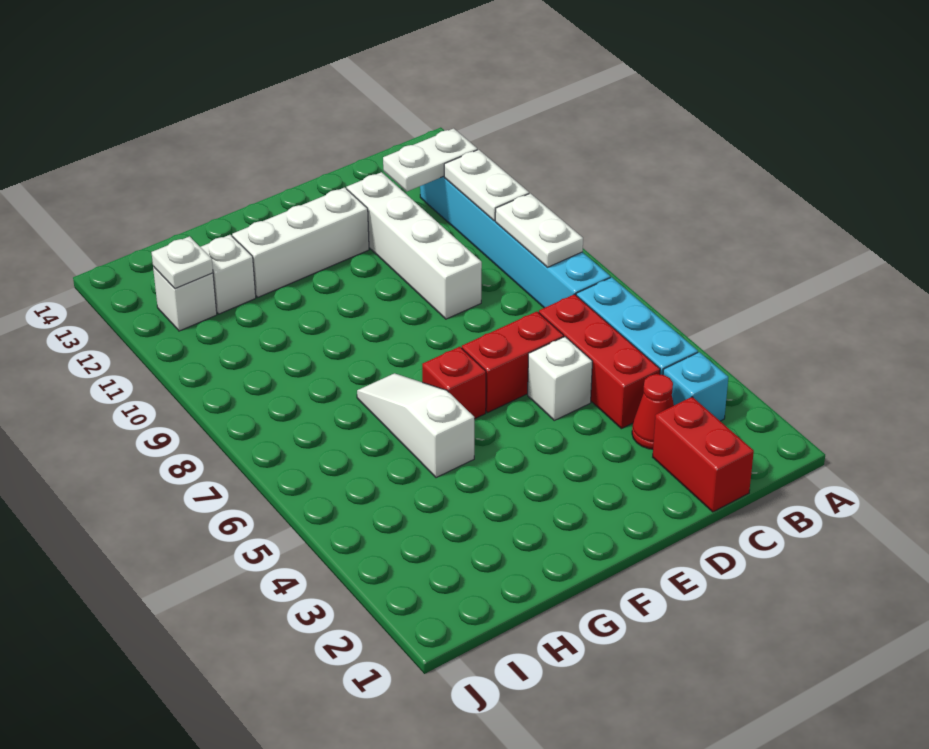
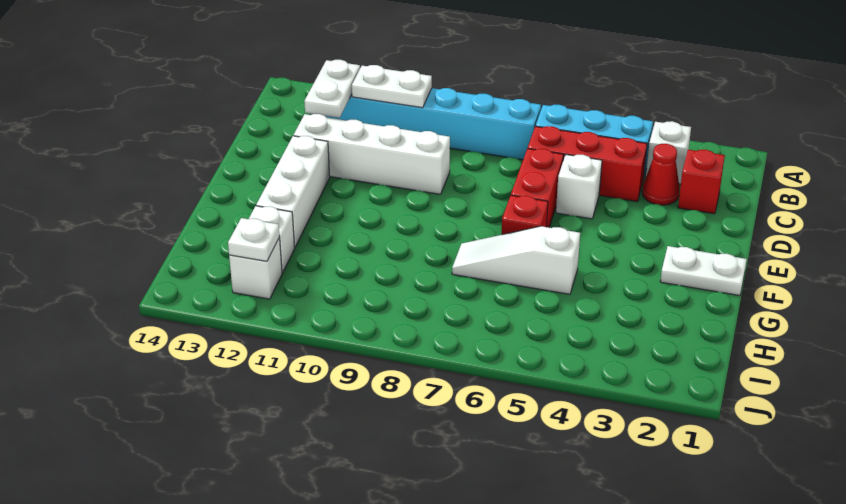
cyan brick B3 level 1 -> white brick B3 level 1
white plate B8:B9 level 2 -> white plate F1:F2 level 1
red brick C1:C2 level 1 -> red brick C2 level 1

